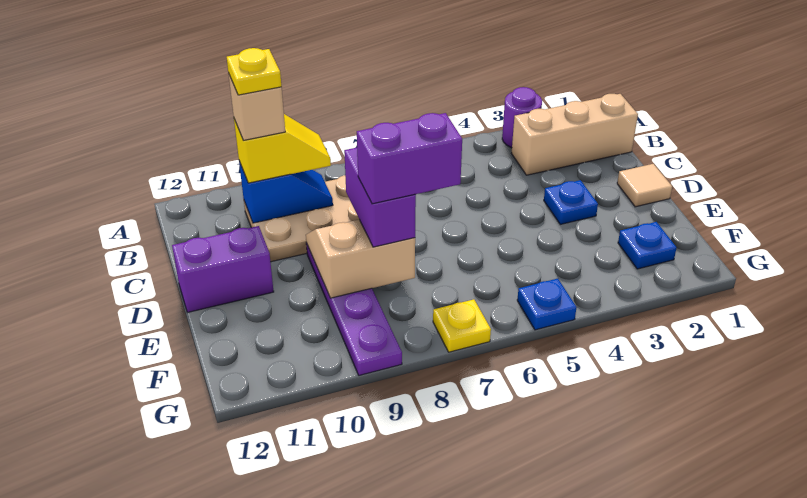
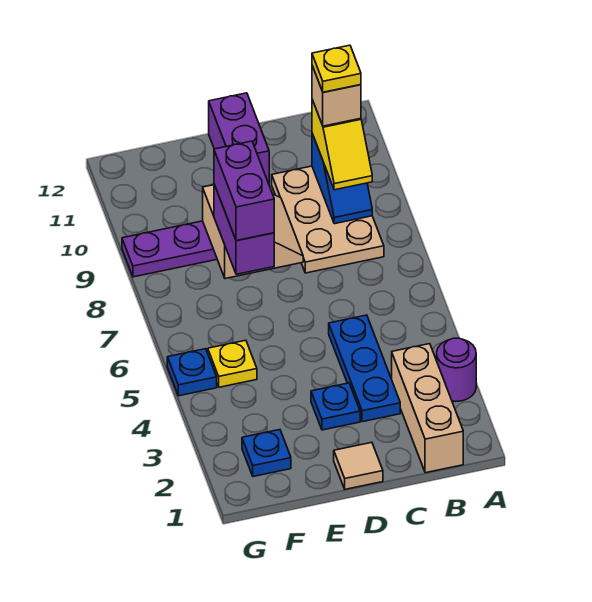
none -> blue plate C3:C5 level 1
purple brick D8:E8 level 3 -> purple brick E7:E8 level 3
yellow plate G7 level 1 -> yellow plate F5 level 1

